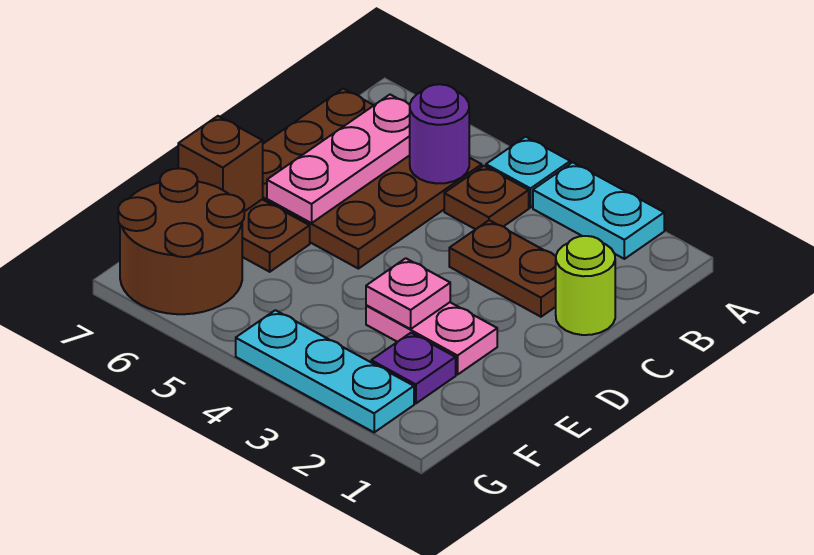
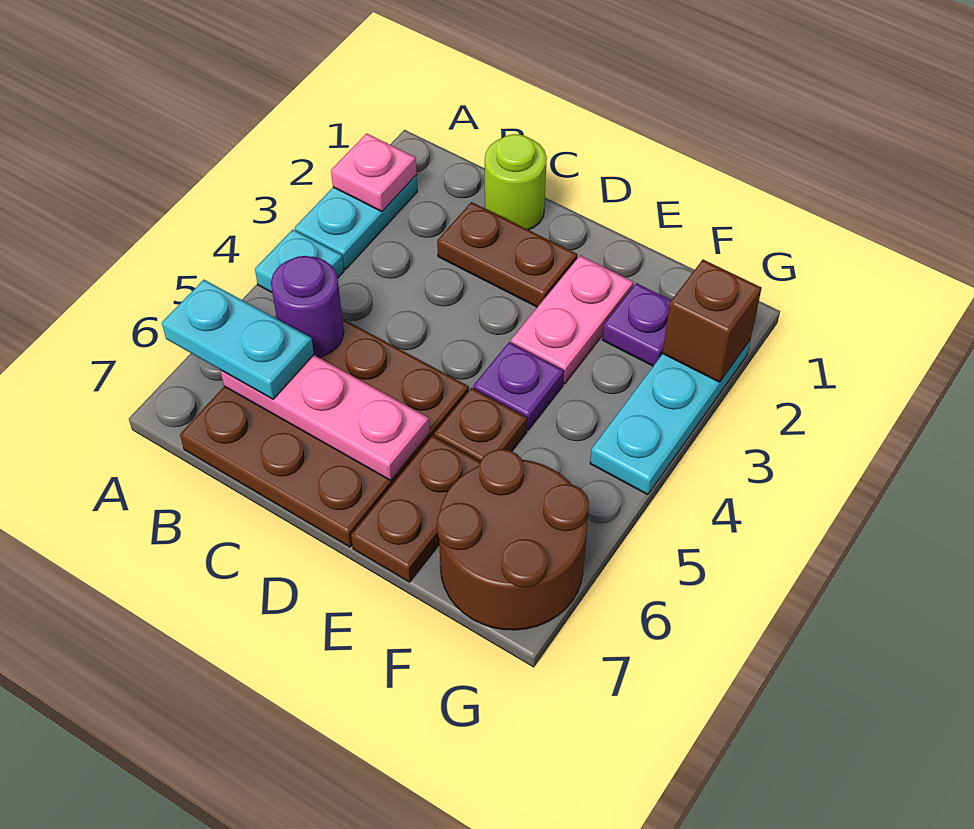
none -> cyan plate A6:B6 level 3
brown plate B4 level 1 -> brown plate E5 level 1
brown plate C2:C3 level 1 -> brown plate C2:D2 level 1
pink plate E3 level 2 -> pink plate A2 level 2
none -> purple plate E4 level 1
brown brick E7 level 2 -> brown brick G2 level 2

